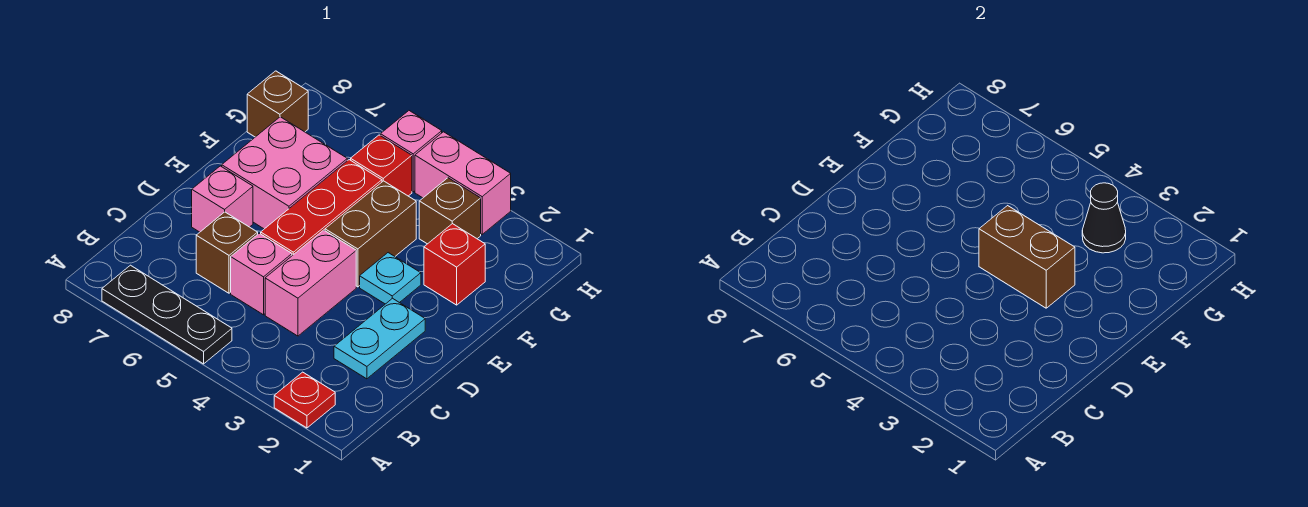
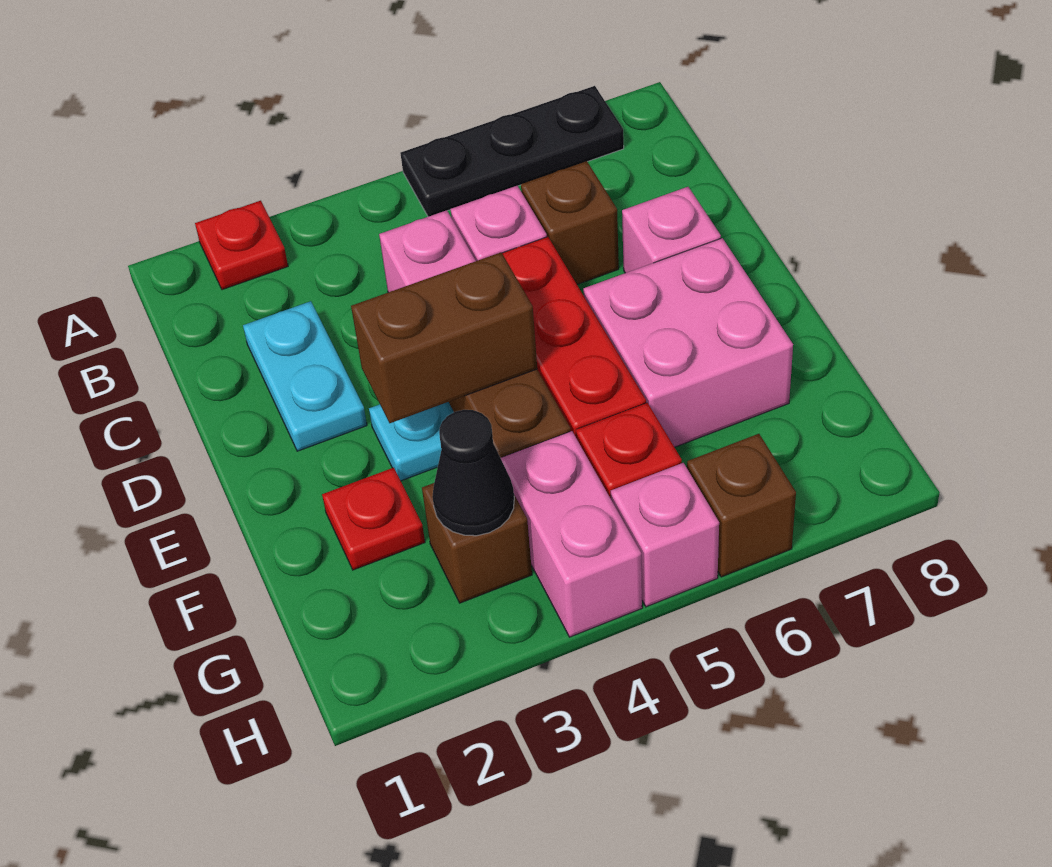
red brick F2 level 1 -> red plate F2 level 1
brown brick G8 level 1 -> brown brick H6 level 1
pink brick H3:H4 level 1 -> pink brick G4:H4 level 1

